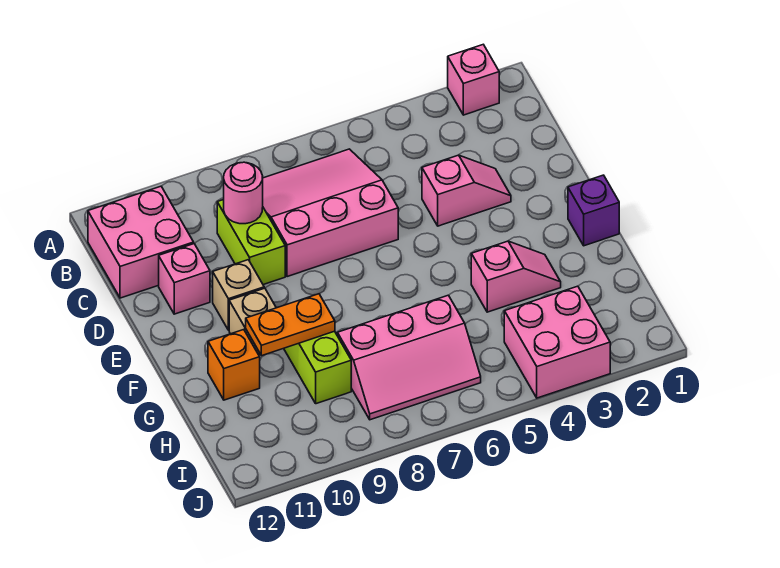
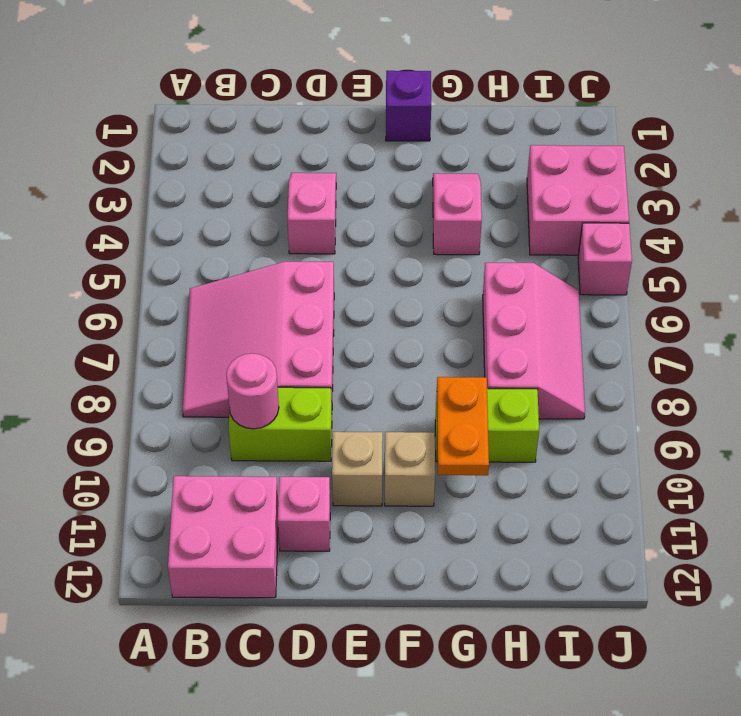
pink brick A2 level 1 -> pink brick J5 level 1
orange brick G11 level 1 -> none

